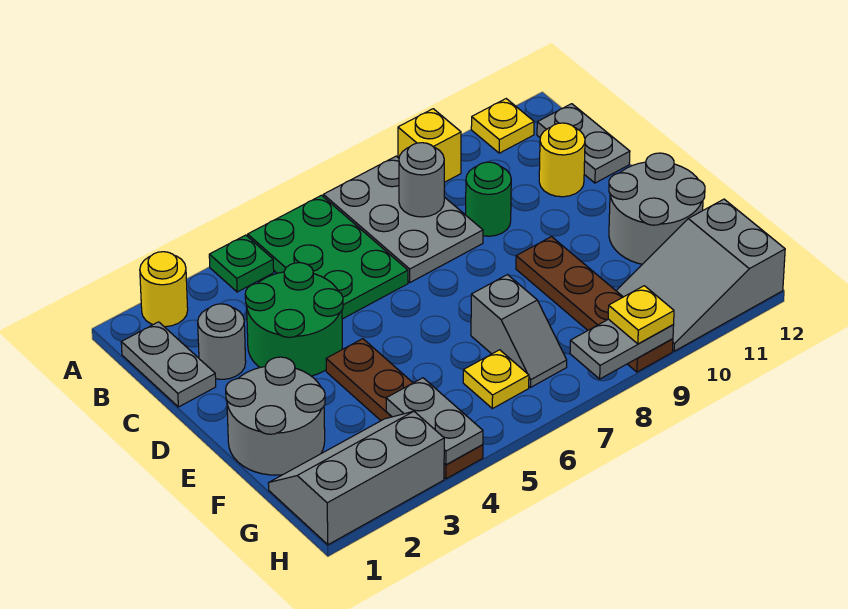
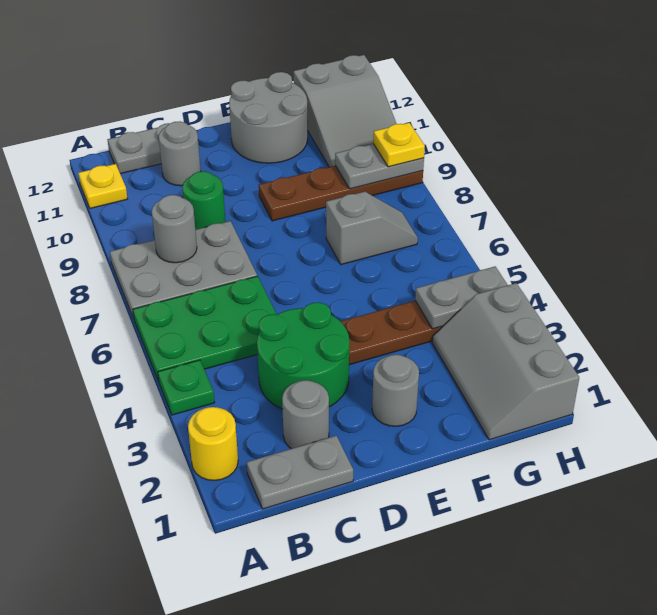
yellow brick A9 level 1 -> none
yellow round brick C11 level 1 -> grey round brick C11 level 1
grey round brick E1:F2 level 1 -> grey round brick E2 level 1
yellow plate G6 level 1 -> none
grey plate H8:H9 level 2 -> grey plate G9:H9 level 2

